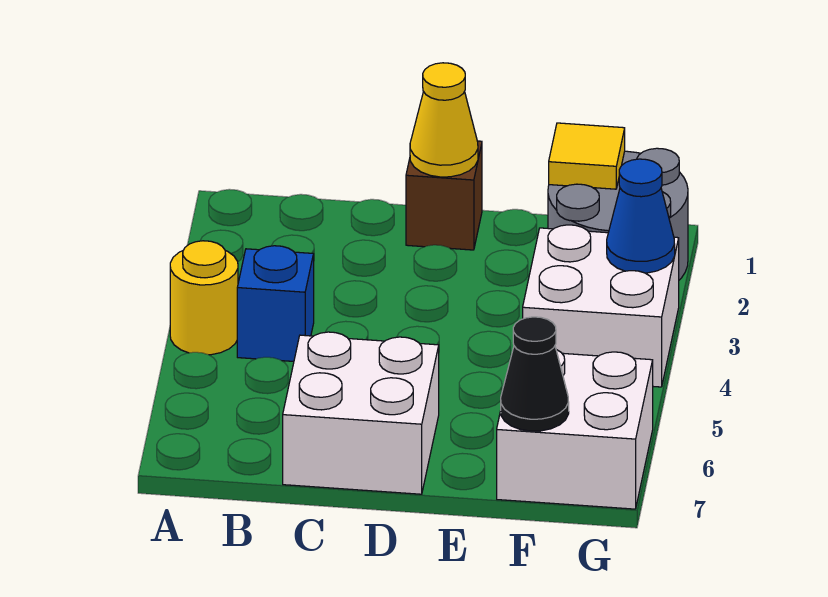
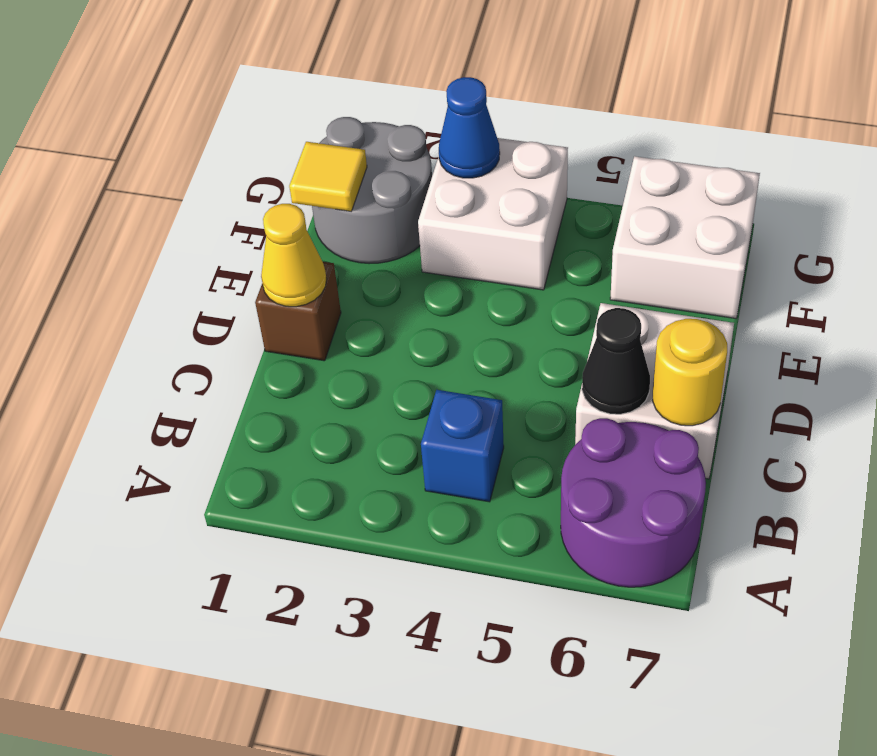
yellow round brick A4 level 1 -> yellow round brick C7 level 2
none -> purple round brick A6:B7 level 1
black cone F7 level 2 -> black cone C6 level 2

